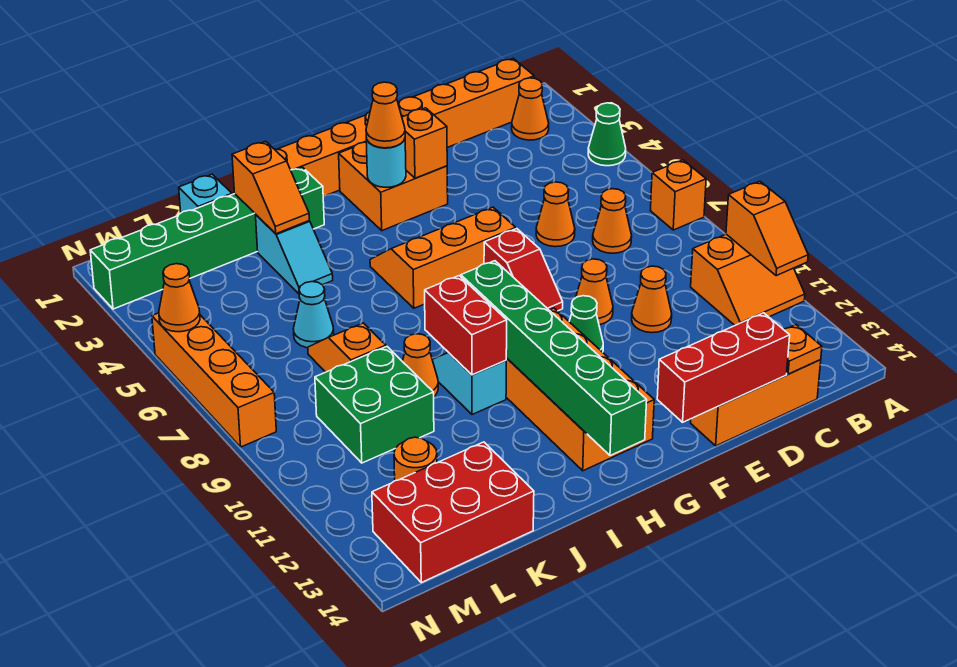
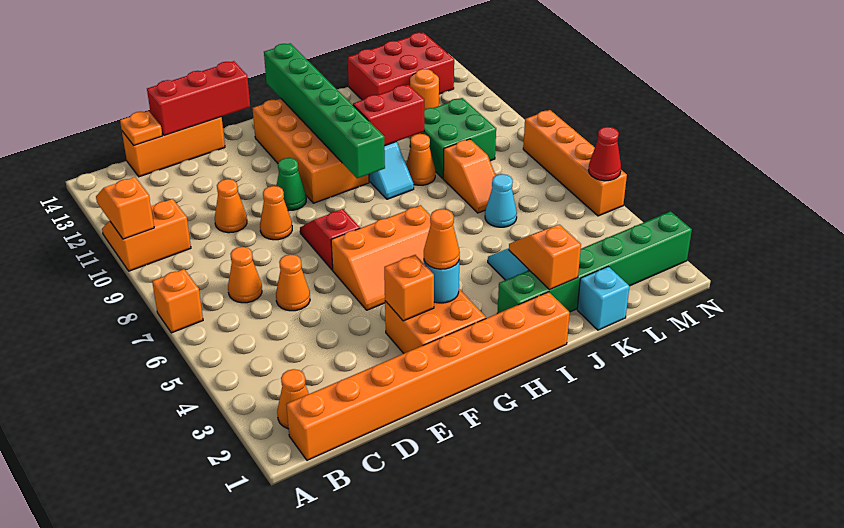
green cone A4 level 1 -> none
red brick I9:I10 level 2 -> red brick I10:J10 level 2
orange cone N5 level 2 -> red cone N5 level 2

